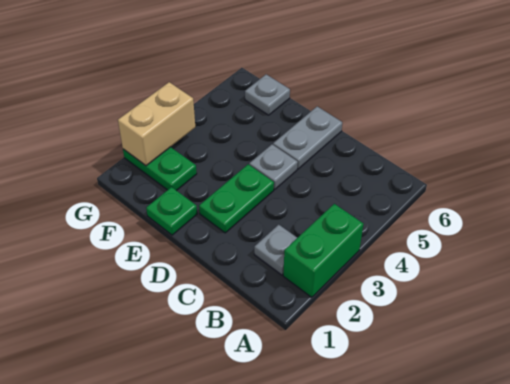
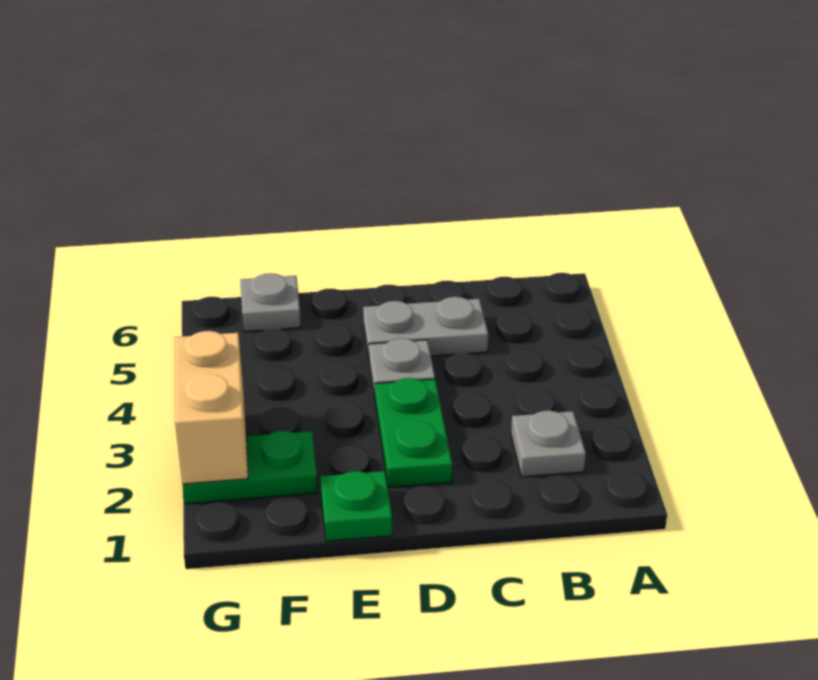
green brick A2:A3 level 1 -> none
grey plate D5:D6 level 1 -> grey plate C5:D5 level 1

